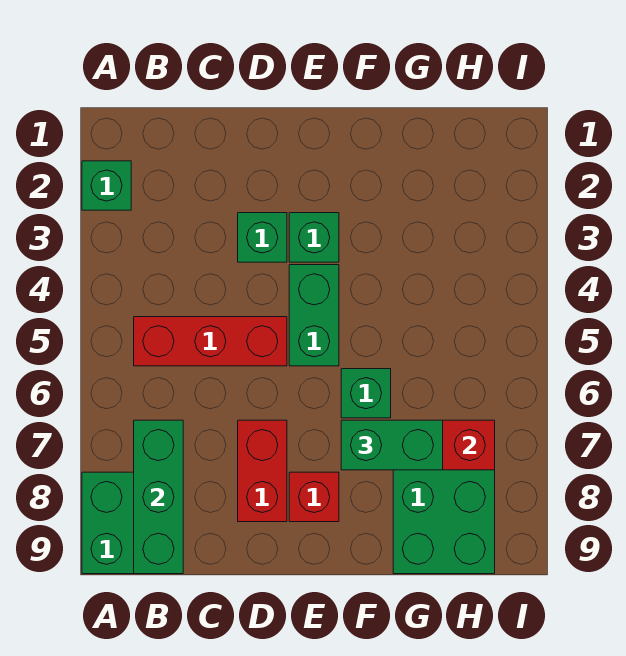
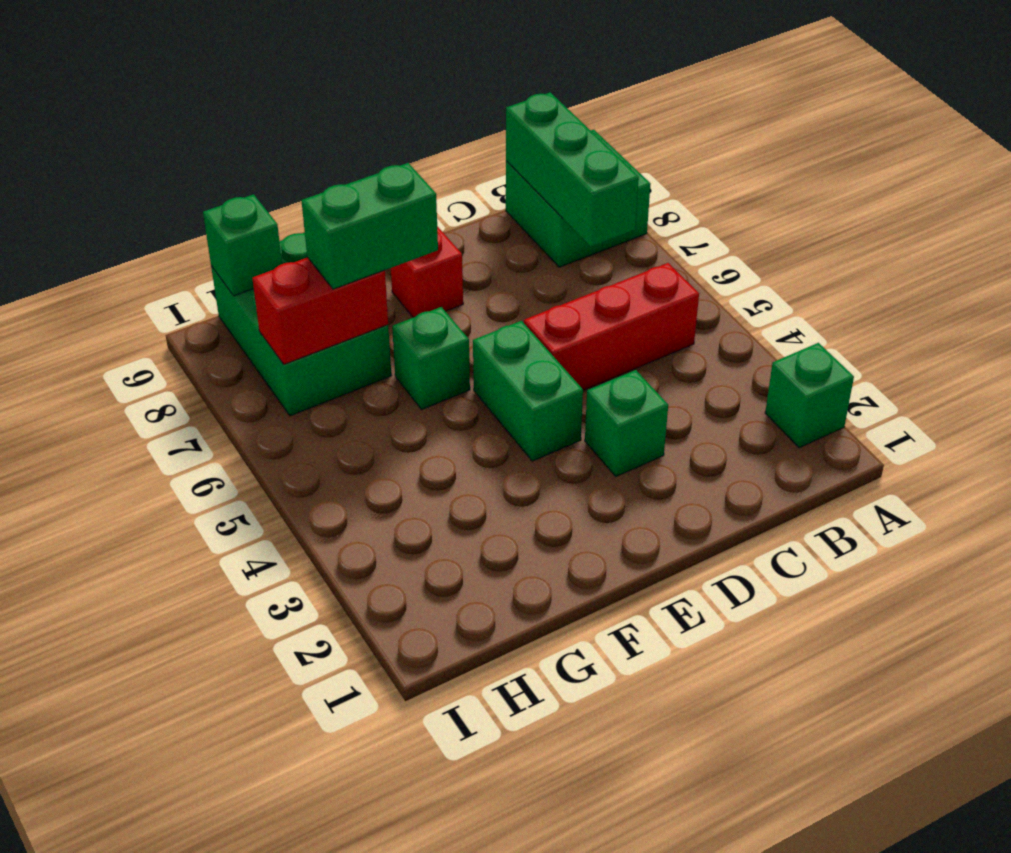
red brick D7:D8 level 1 -> none
green brick E3 level 1 -> green brick H9 level 2

